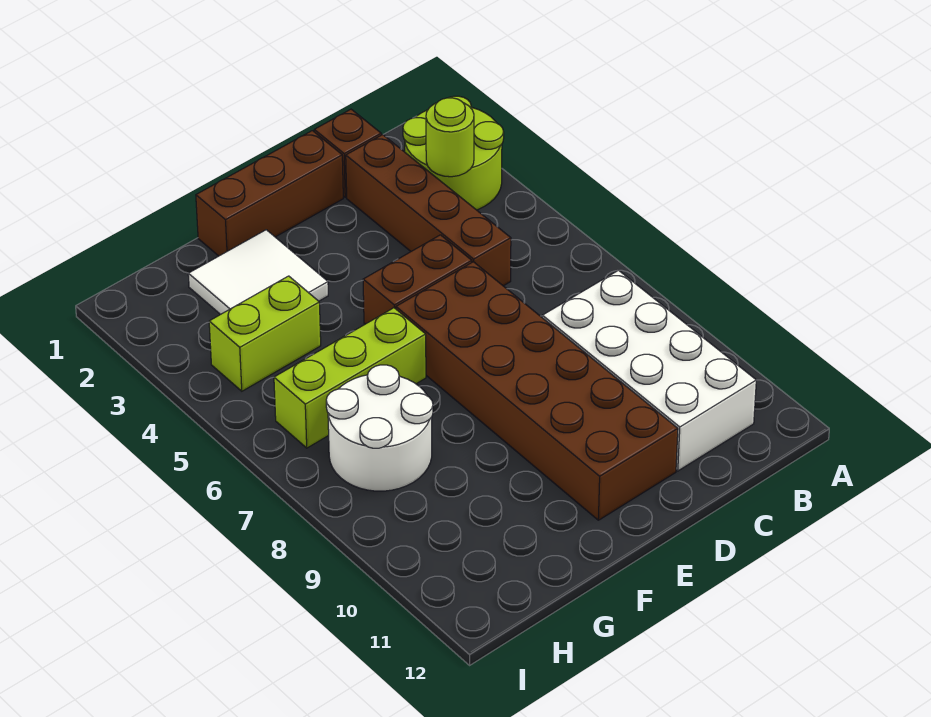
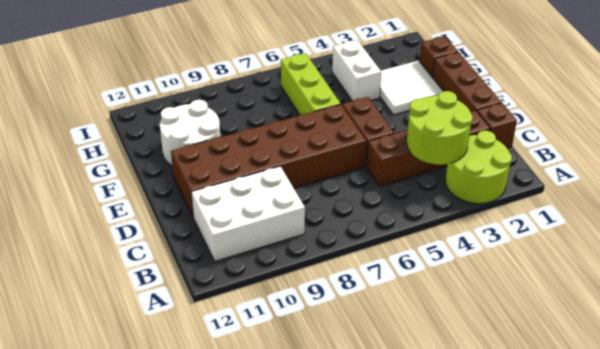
lime round brick B3 level 2 -> lime round brick B3:C4 level 2
white brick B8:C11 level 1 -> white brick B9:C11 level 1
none -> brown brick G1 level 1
lime brick G4:H4 level 1 -> white brick G4:H4 level 1
white round brick G7:H8 level 1 -> white round brick F10:G11 level 1

